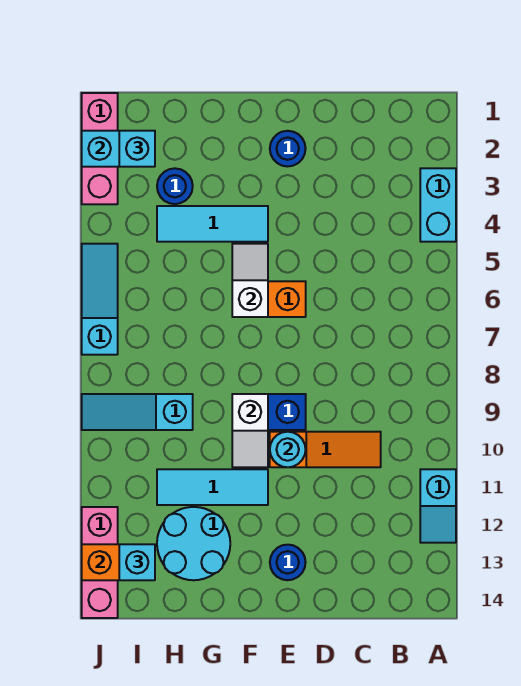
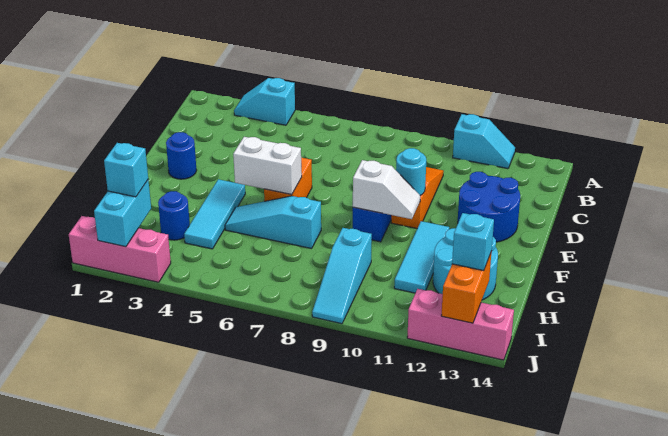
cyan brick A3:A4 level 1 -> cyan slope A3:A4 level 1 top 4
blue round brick E13 level 1 -> blue round brick D12:E13 level 1
white slope F5:F6 level 2 top 6 -> white brick F5:F6 level 2
cyan slope J5:J7 level 1 top 7 -> cyan slope G5:G7 level 1 top 7

